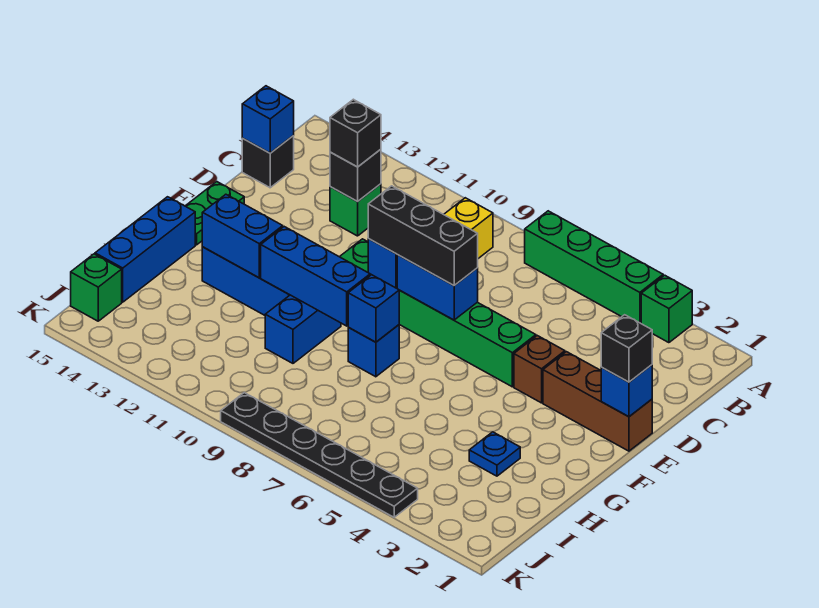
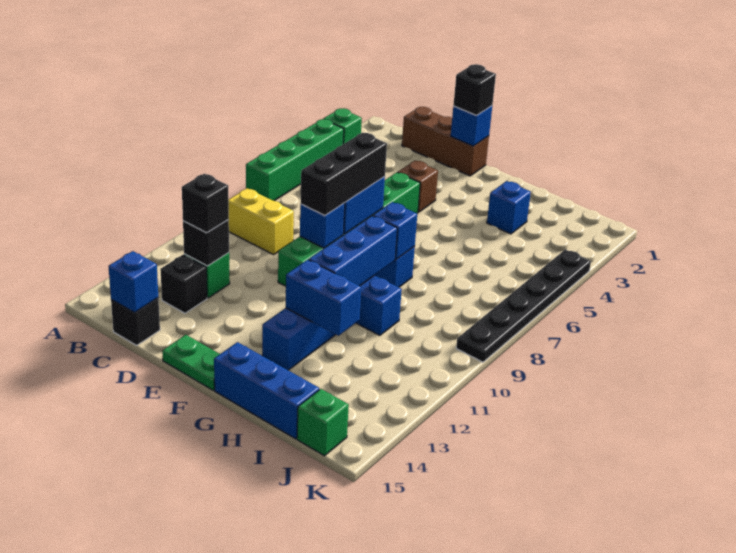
none -> black brick C13 level 1
brown brick E1:E3 level 1 -> brown brick C1:E1 level 1
blue brick G12:G13 level 2 -> blue brick G12:H12 level 2
blue plate H3 level 1 -> blue brick H3 level 1

